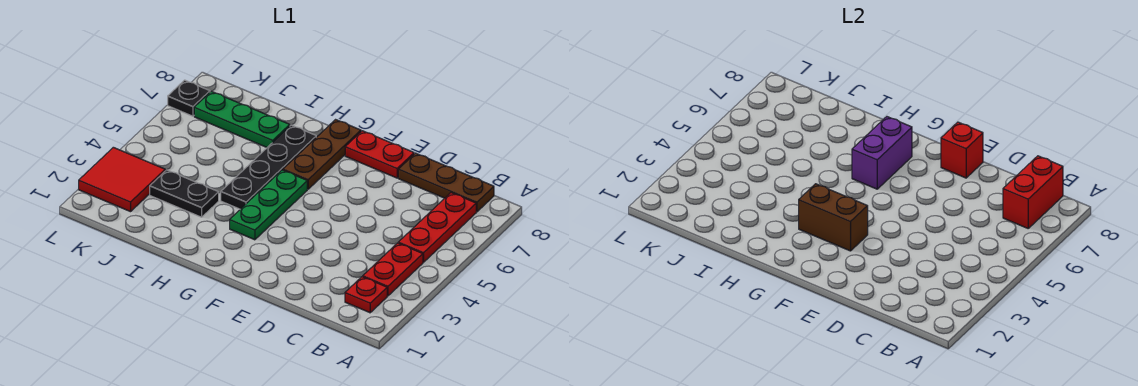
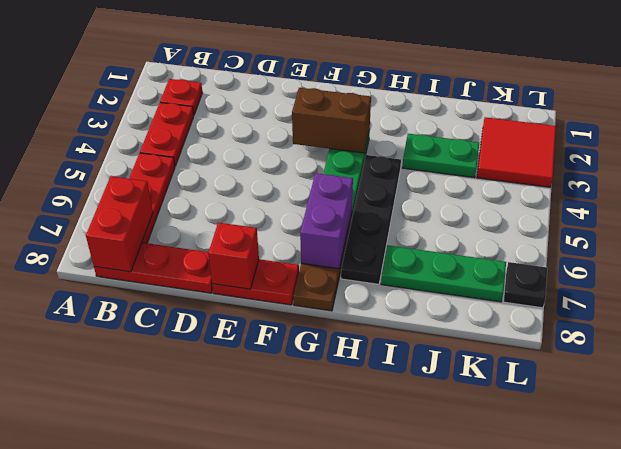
brown plate B8:D8 level 1 -> red plate B8:D8 level 1
black plate I3:J3 level 1 -> green plate I3:J3 level 1

